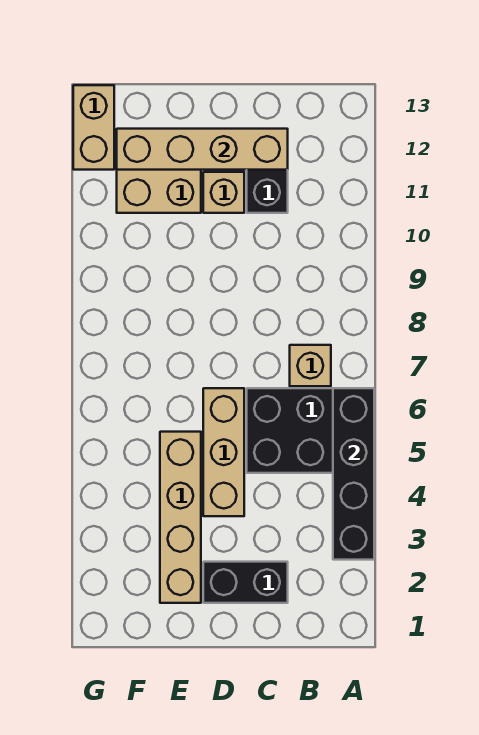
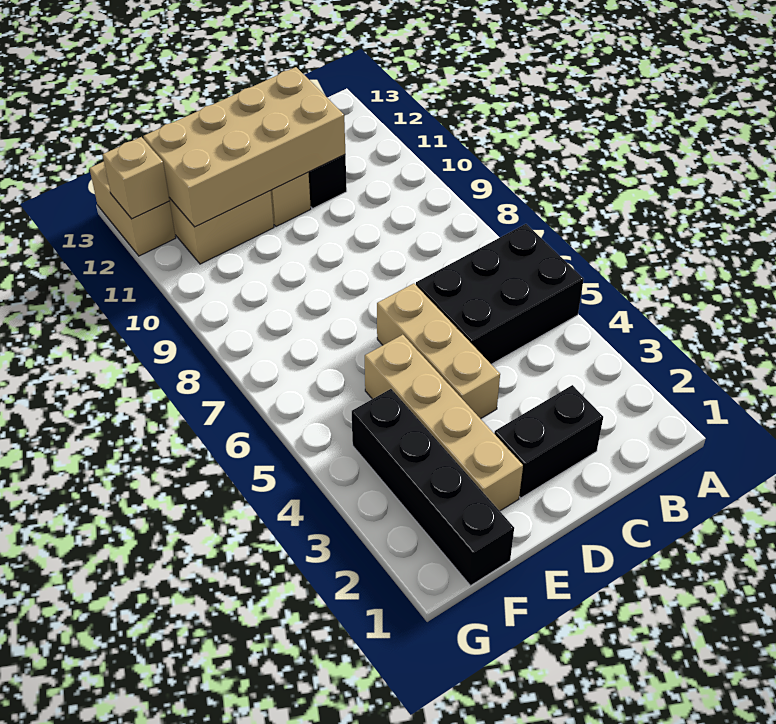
black brick A3:A6 level 2 -> black brick F1:F4 level 1
tan brick B7 level 1 -> tan brick G12 level 2
tan brick C12:F12 level 2 -> tan brick C11:F12 level 2

